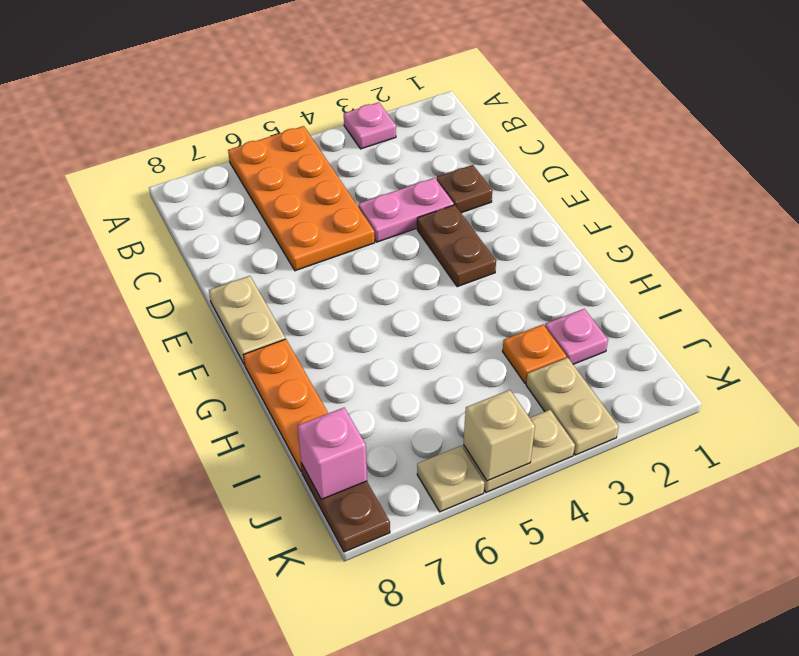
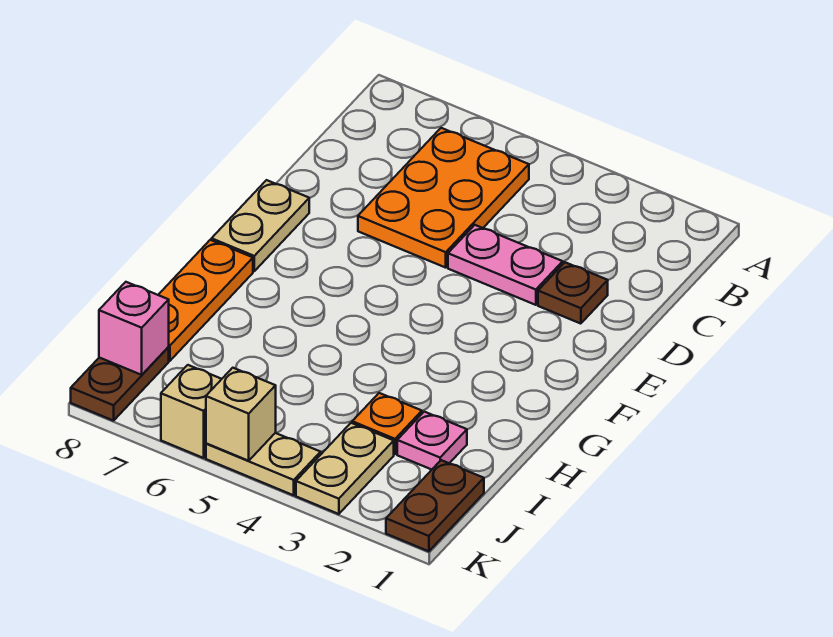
pink plate A3 level 1 -> none
orange plate A5:D6 level 1 -> orange plate B5:D6 level 1
brown plate E3:F3 level 1 -> brown plate J1:K1 level 1
tan plate K6 level 1 -> tan brick K6 level 1

